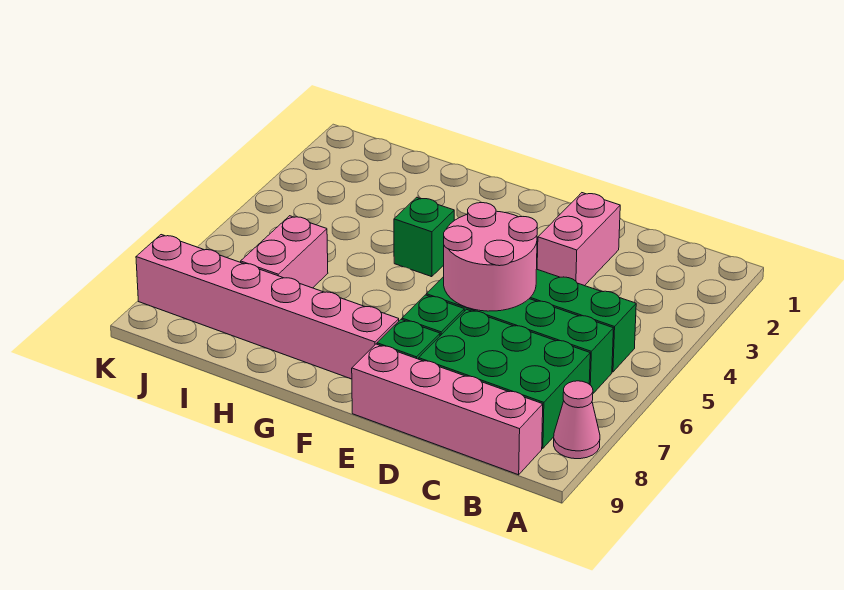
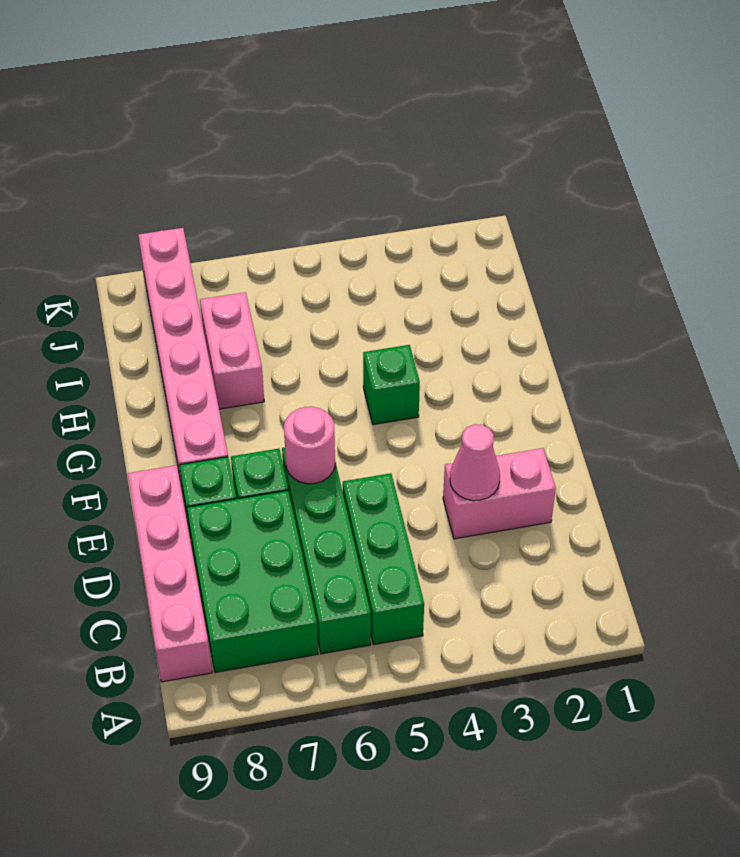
pink cone A8 level 1 -> pink cone D3 level 2
pink round brick D5:E6 level 2 -> pink round brick E6 level 2
pink brick I6:I7 level 1 -> pink brick H7:I7 level 1

